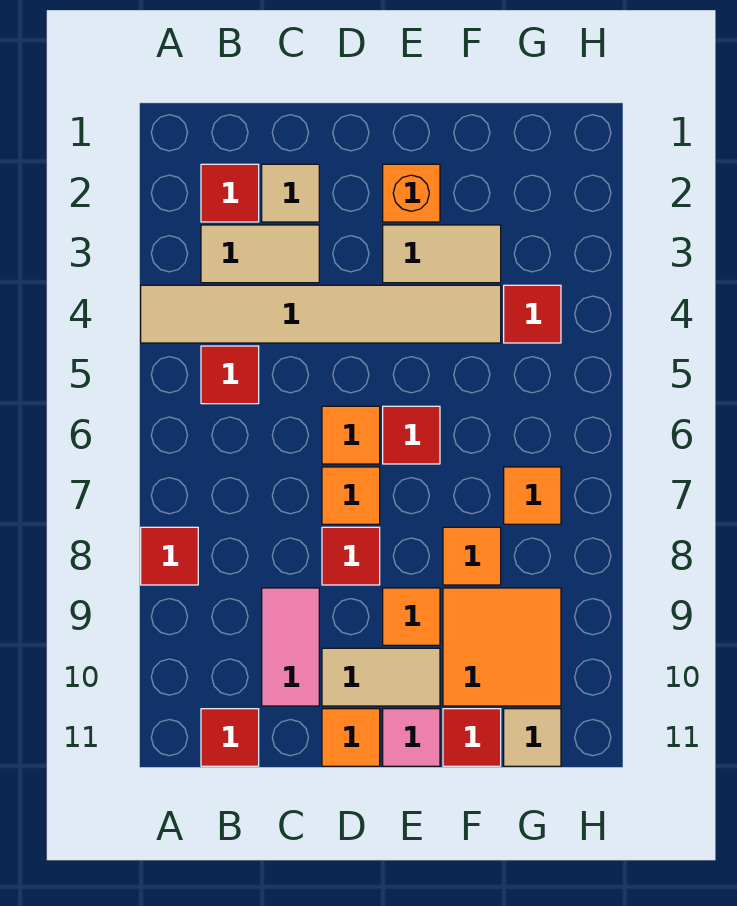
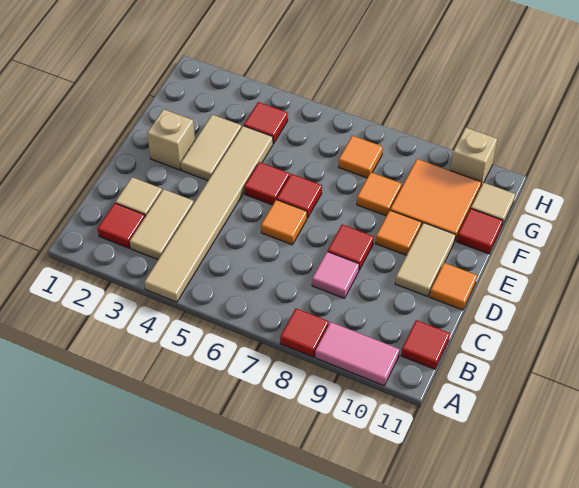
red tile B5 level 1 -> red tile E5 level 1
pink tile C9:C10 level 1 -> pink tile A9:A10 level 1
orange tile D7 level 1 -> none
orange brick E2 level 1 -> tan brick E2 level 1
pink tile E11 level 1 -> pink tile C8 level 1
none -> tan brick H10 level 1

